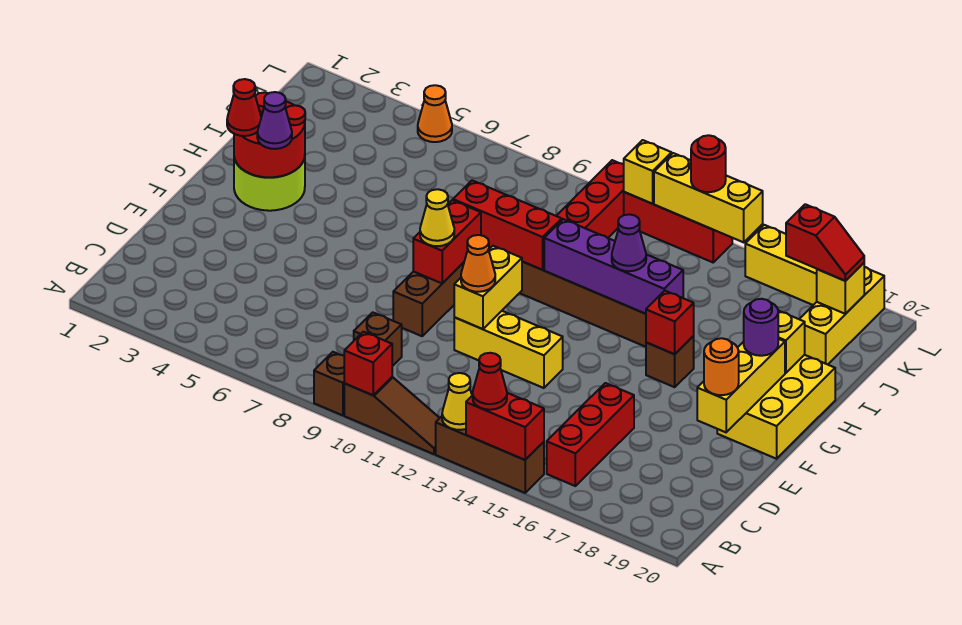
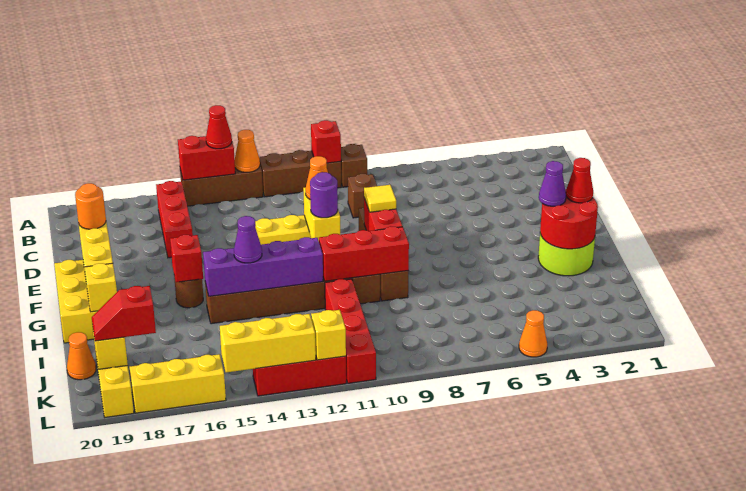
brown slope A10:A12 level 1 top 10 -> brown brick A10:A12 level 1
yellow cone A13 level 2 -> orange cone A13 level 2
yellow cone F9 level 3 -> yellow tile F9 level 3
brown brick G16 level 1 -> brown round brick G16 level 1
purple round brick G19 level 3 -> purple round brick F11 level 3
none -> orange cone J20 level 1
red round brick L14 level 3 -> none

